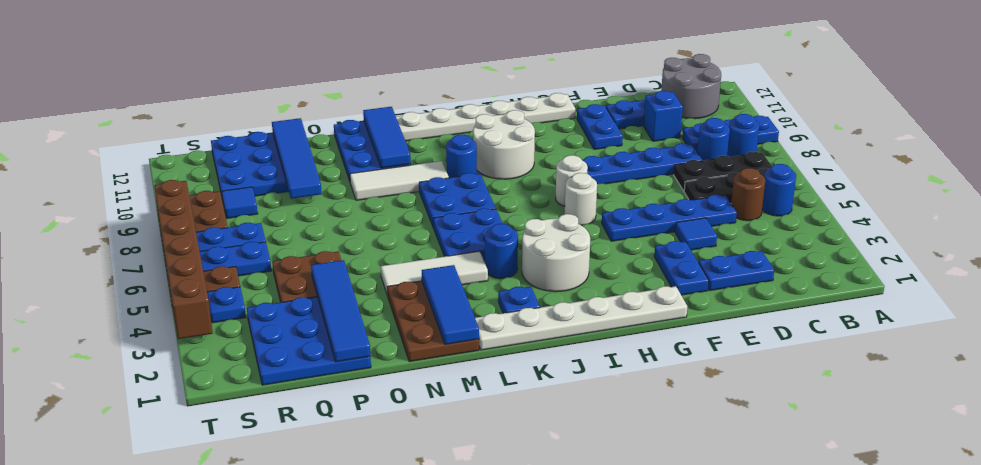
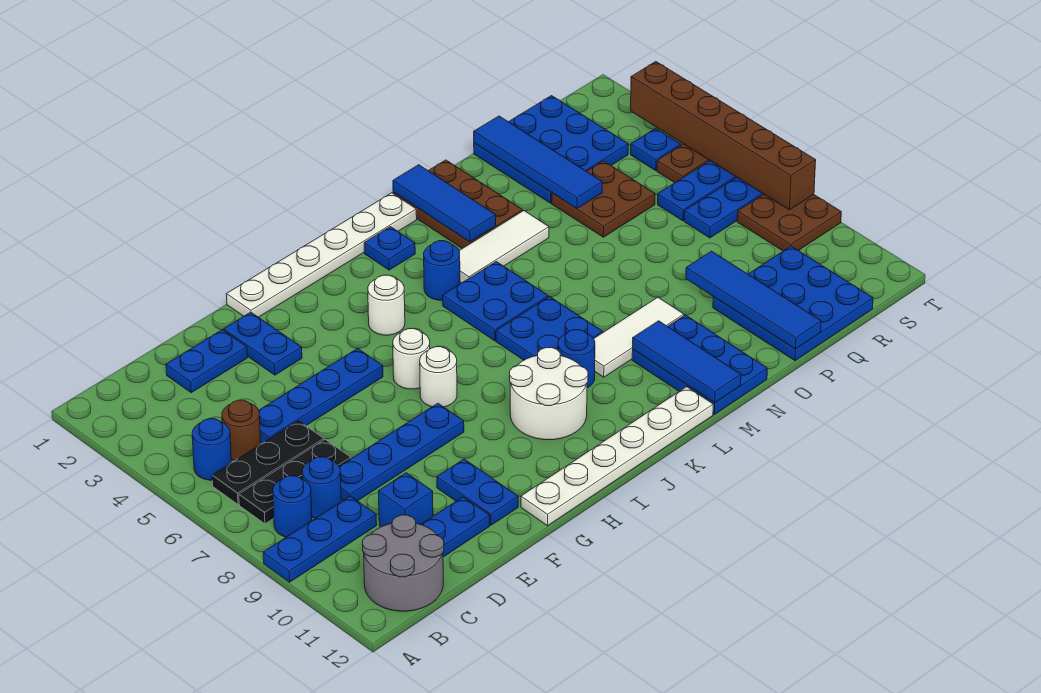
blue tile E4 level 1 -> none
white round brick I3:J4 level 1 -> white round brick I4 level 1
blue tile R9 level 1 -> none

